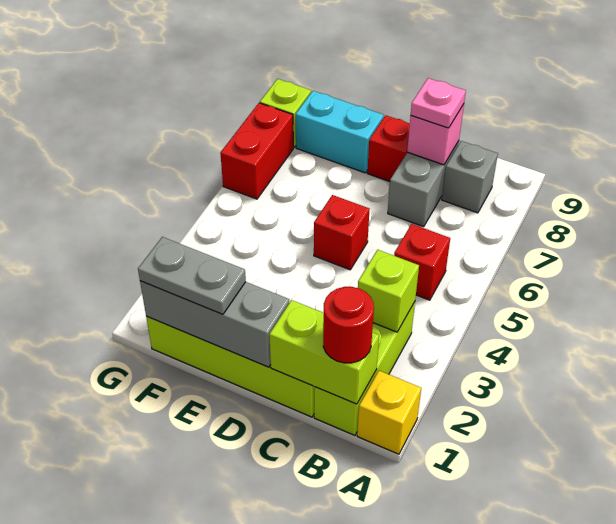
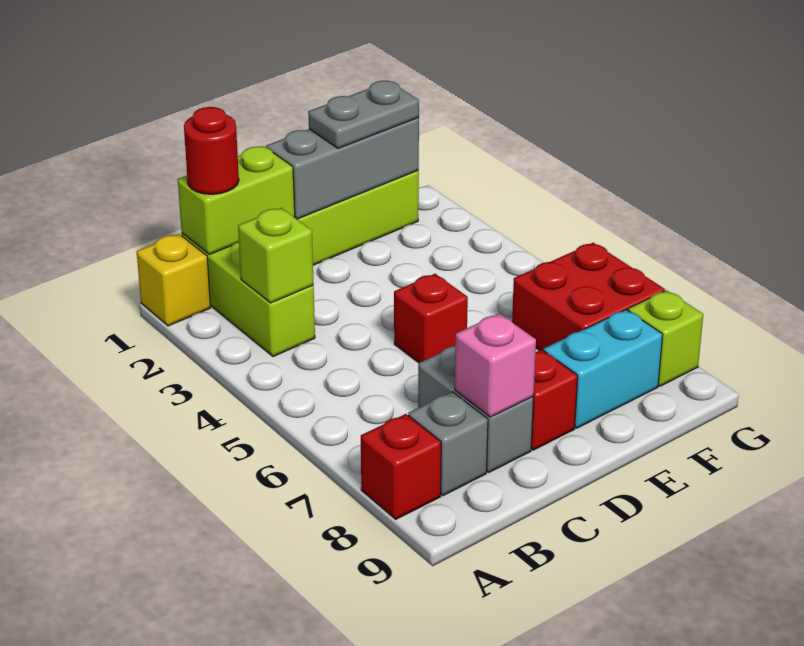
red brick B5 level 1 -> red brick A8 level 1
pink plate C8 level 3 -> none
red brick G6:G7 level 1 -> red brick F6:G7 level 1

